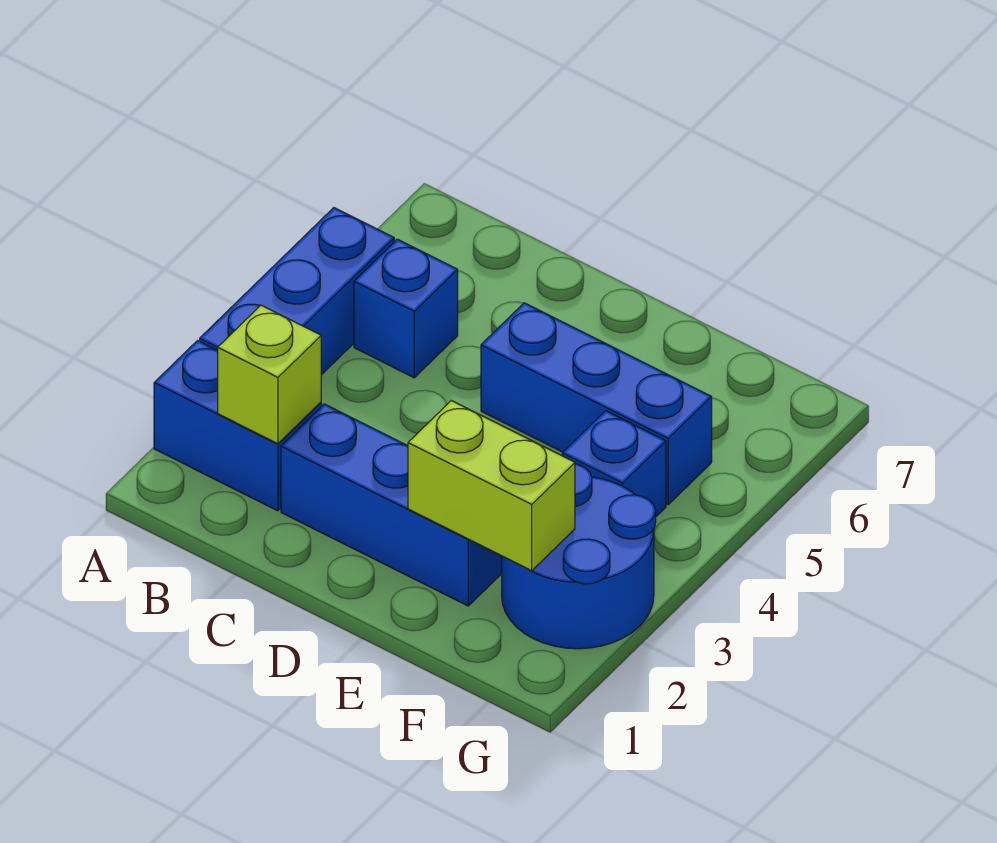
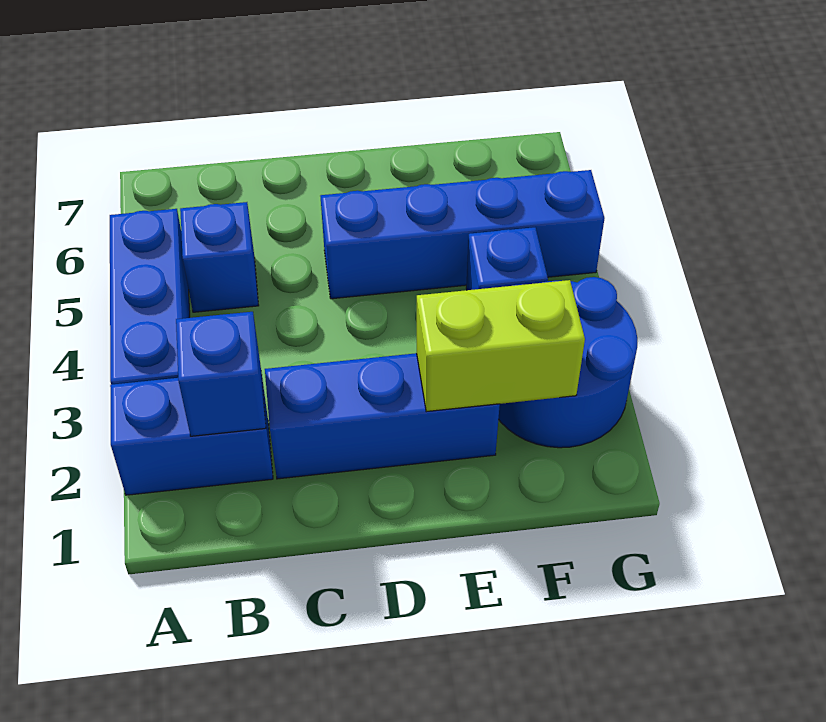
lime brick B2 level 2 -> blue brick B2 level 2
blue brick D5:F5 level 1 -> blue brick D5:G5 level 1

